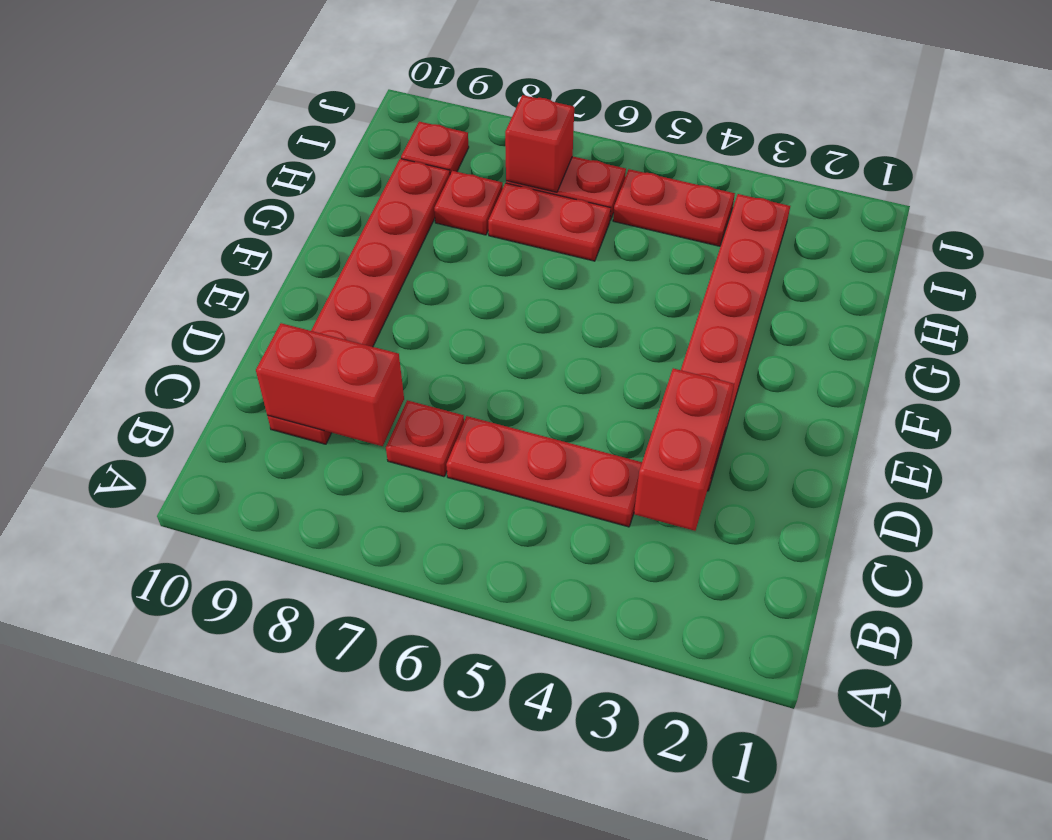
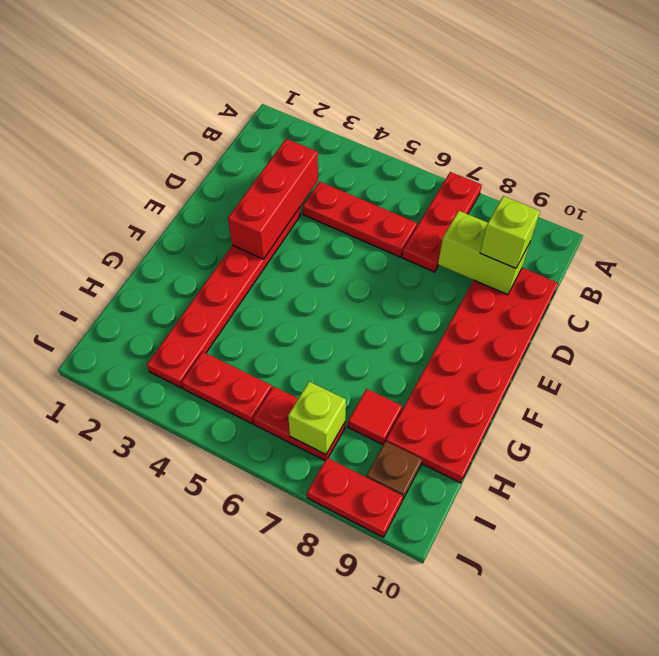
red brick C3:D3 level 2 -> red brick C3:E3 level 2
red plate C7 level 1 -> red plate A7:C7 level 1
red brick C8:C9 level 2 -> lime brick C8:C9 level 2
red plate C9:H9 level 1 -> red plate C9:H10 level 1
none -> lime brick C9 level 3
red plate H6:H7 level 1 -> red plate J8:J9 level 1
red plate H8 level 1 -> red tile H8 level 1
red brick I7 level 2 -> lime brick I7 level 2
red plate I9 level 1 -> brown plate I9 level 1

